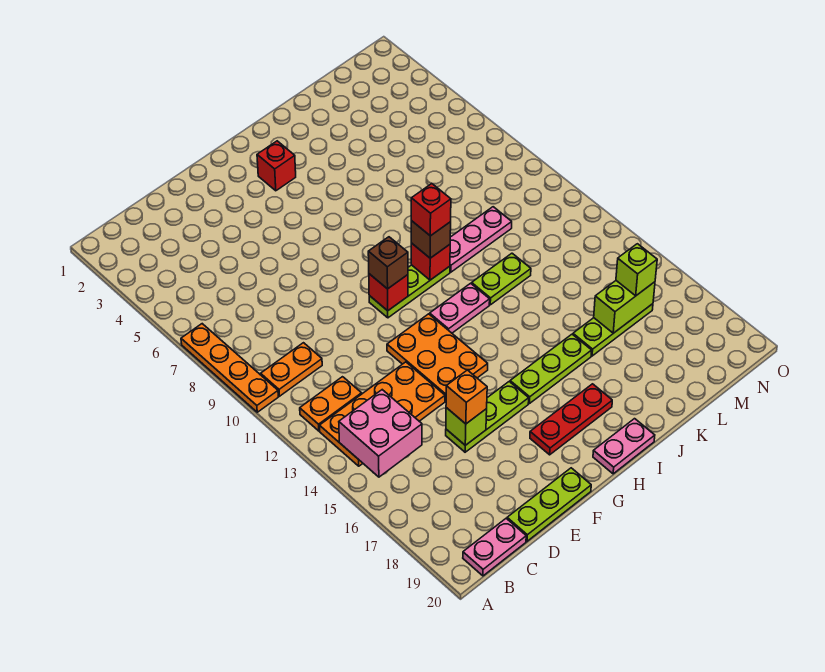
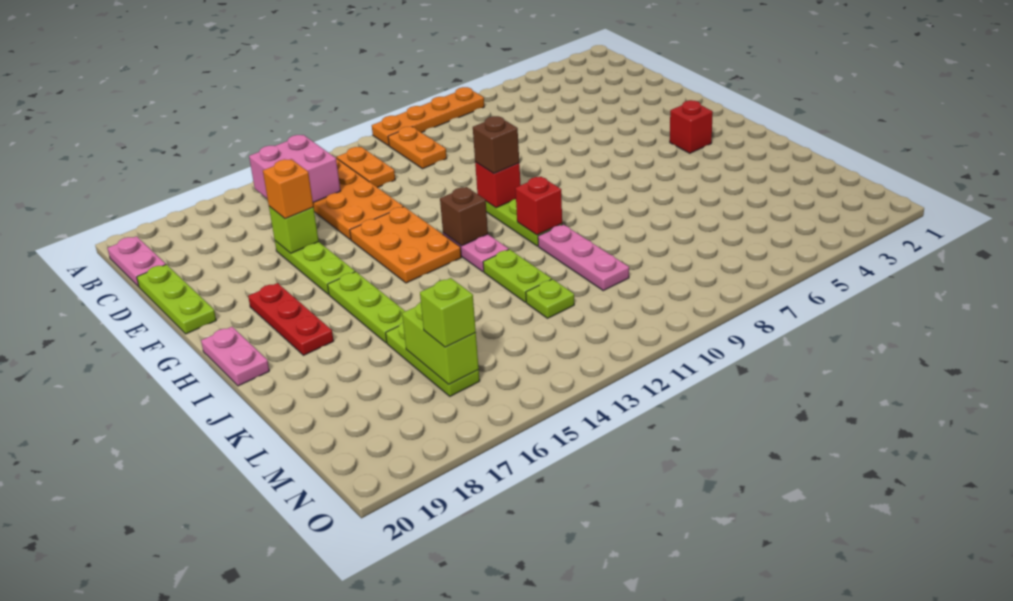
orange plate F12:G14 level 1 -> orange plate F13:H14 level 1
brown brick I10 level 3 -> brown brick H12 level 2
red brick I10 level 4 -> none
none -> lime plate L12 level 1

